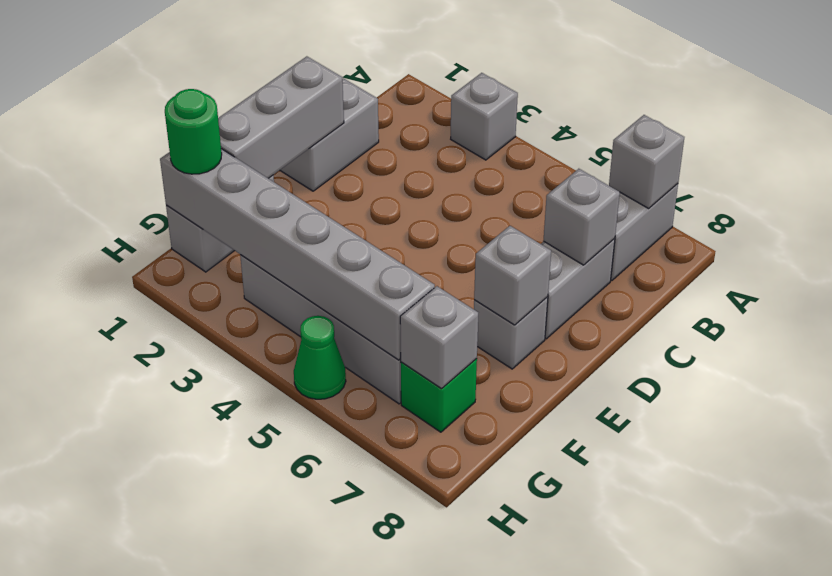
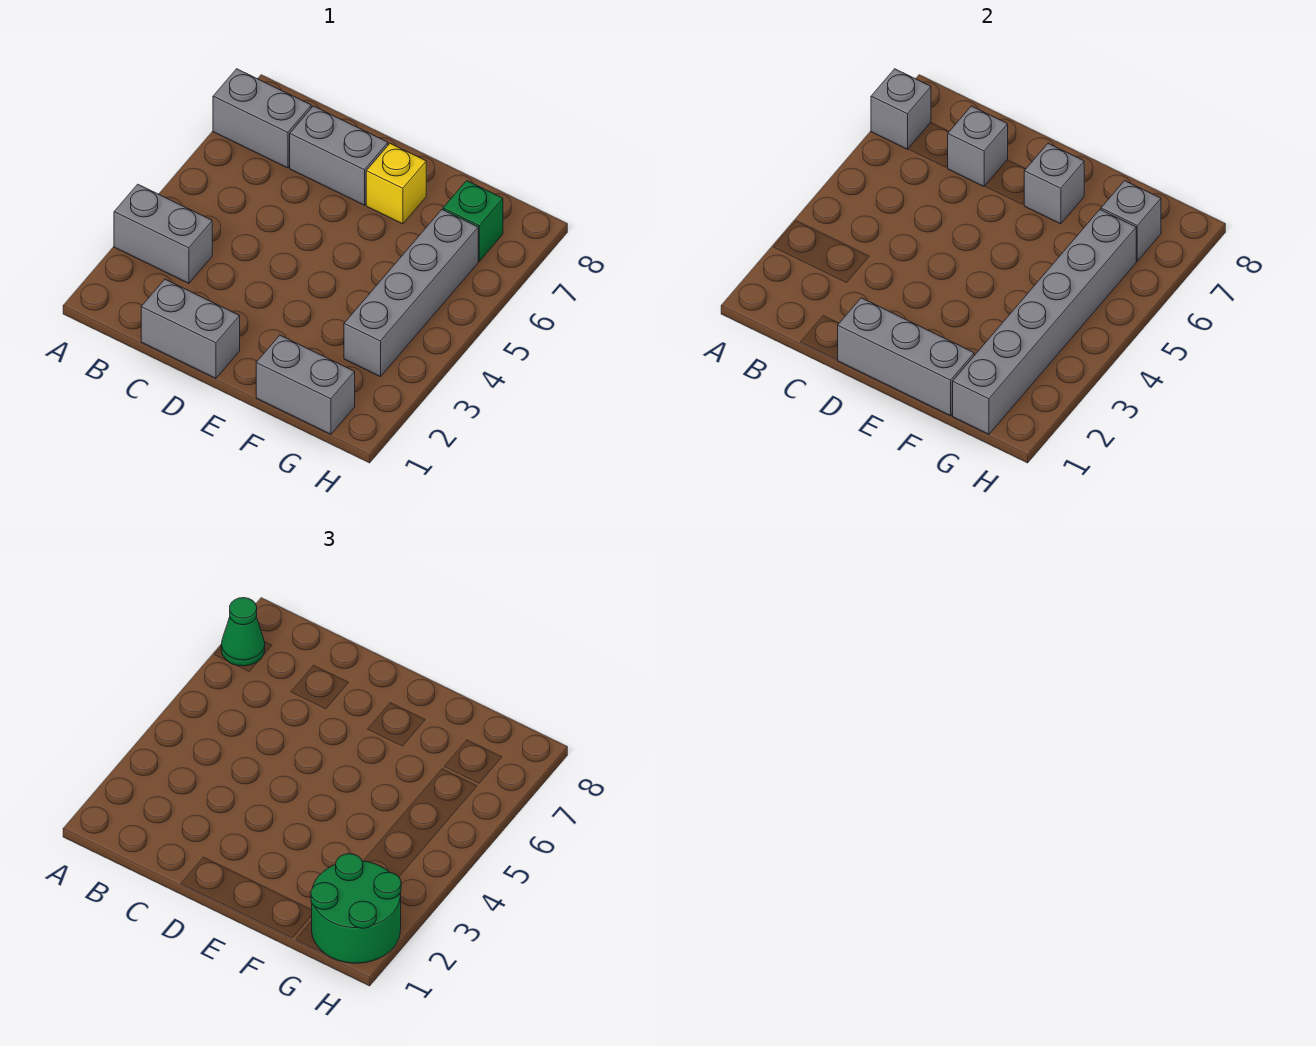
grey brick A3 level 1 -> grey brick A3:B3 level 1
grey brick E7 level 1 -> yellow brick E7 level 1
green round brick G1 level 3 -> green round brick G1:H2 level 3
green cone H5 level 1 -> green cone A7 level 3

